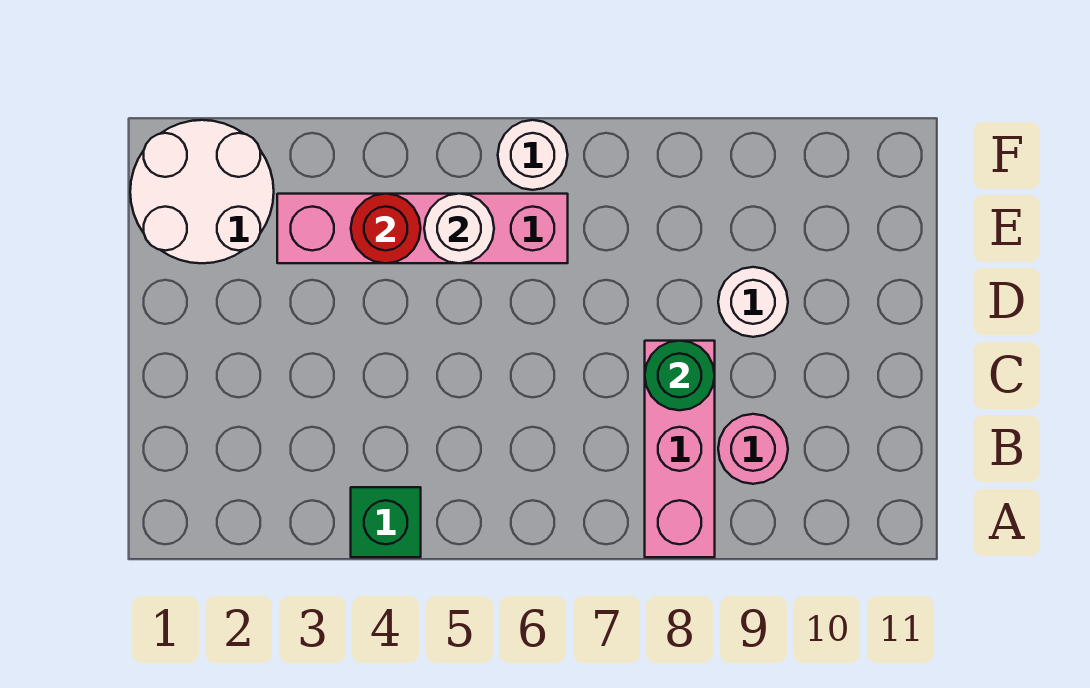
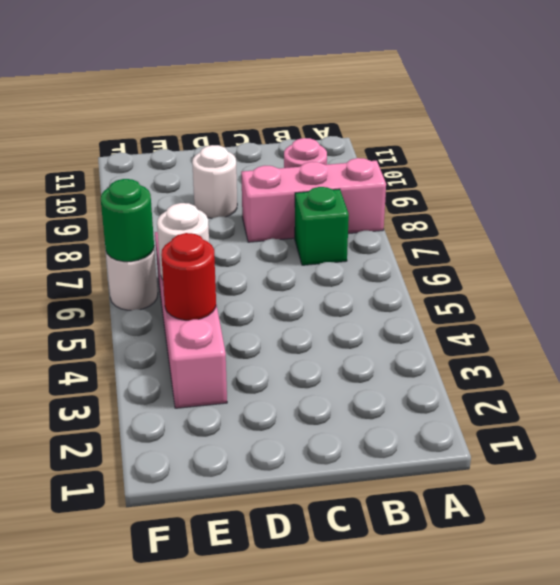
green brick A4 level 1 -> green brick B7 level 1
green round brick C8 level 2 -> green round brick F6 level 2
white round brick E1:F2 level 1 -> none

